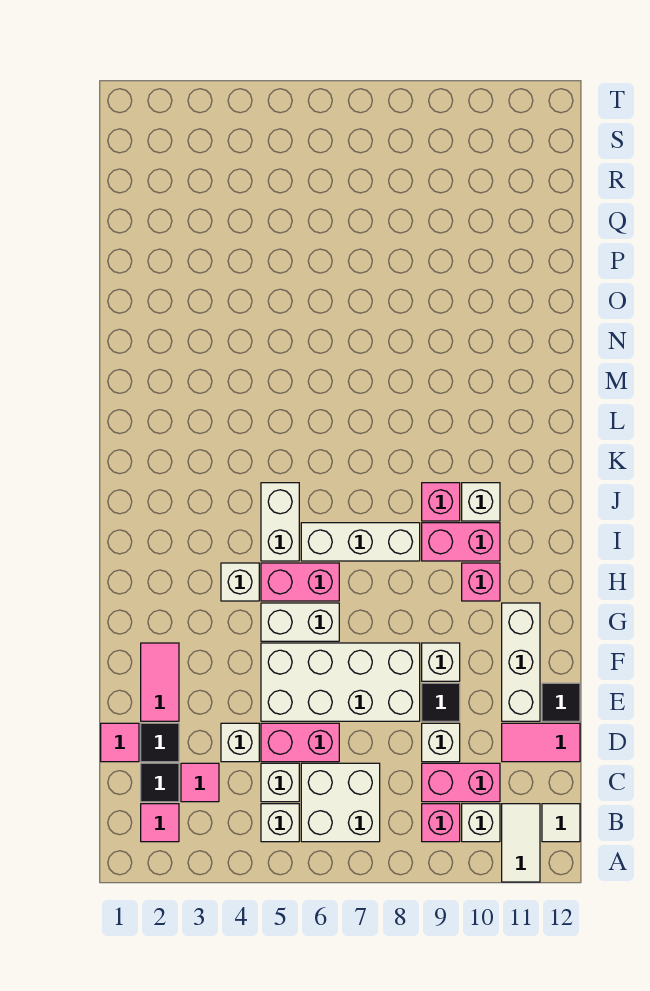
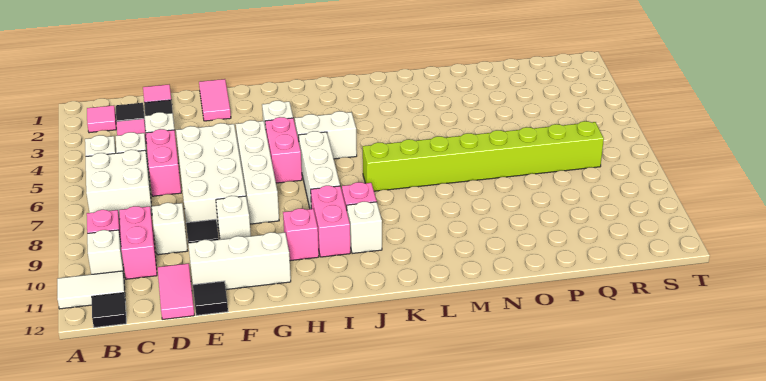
white tile B12 level 1 -> black tile B12 level 1
pink tile E2:F2 level 1 -> pink tile F1:F2 level 1
white brick G5:G6 level 1 -> white brick G5:G8 level 1
none -> lime brick K7:R7 level 1

